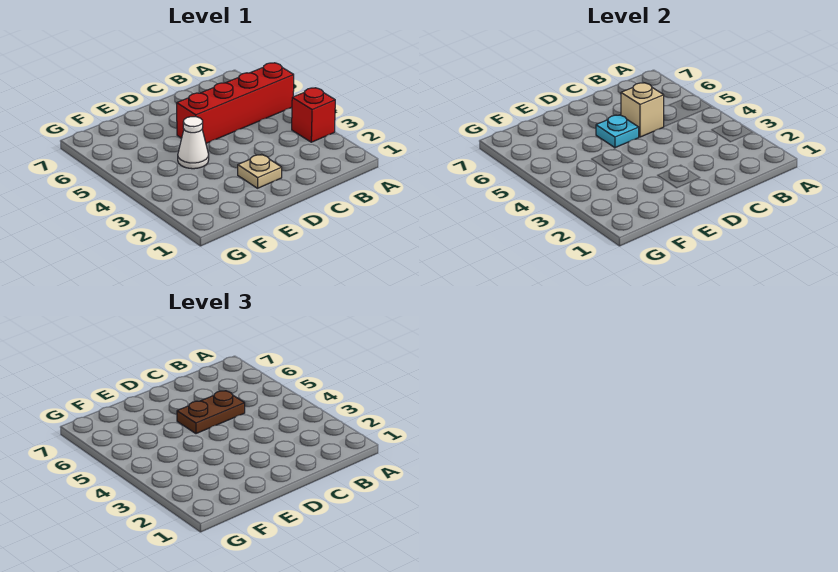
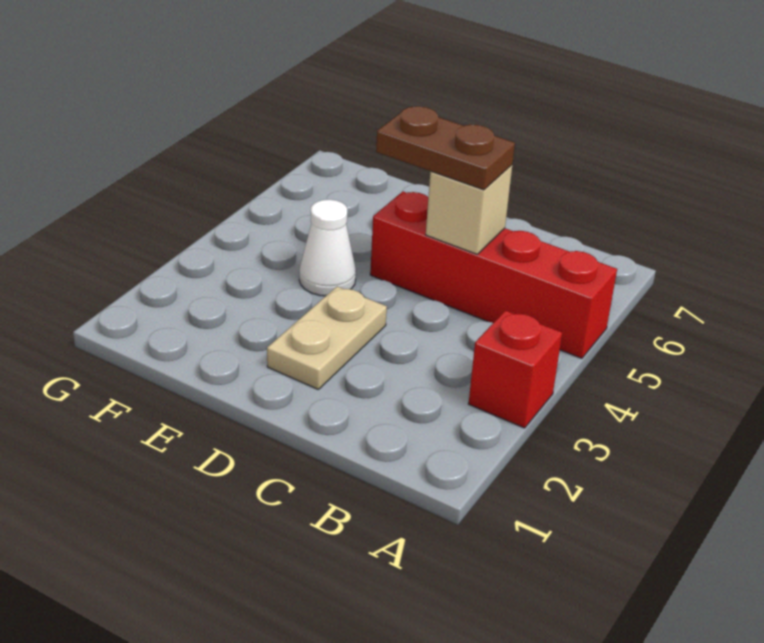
tan plate D2 level 1 -> tan plate D2:D3 level 1
cyan plate D5 level 2 -> none

